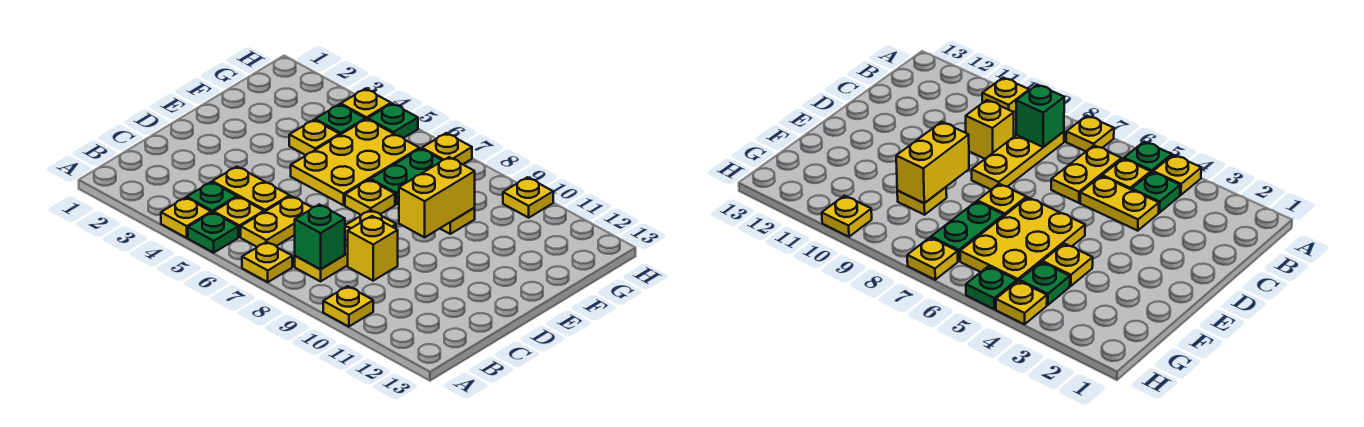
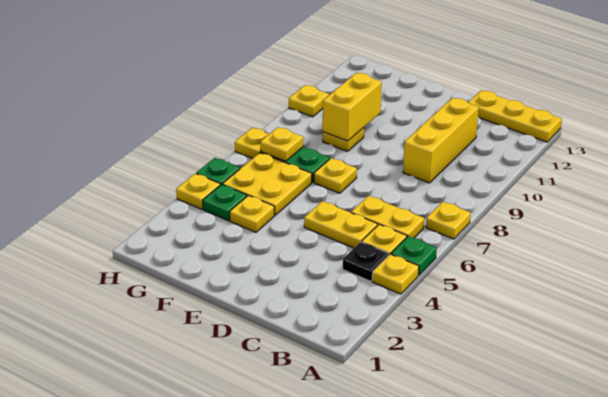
yellow plate A10 level 1 -> yellow plate G7 level 2
green plate B4 level 1 -> black plate B4 level 1
yellow plate B8:D8 level 1 -> yellow plate A13:C13 level 1
green brick B8 level 2 -> none
yellow plate C4:C5 level 1 -> yellow plate C5:D5 level 1
yellow brick C9 level 1 -> yellow brick C9:C11 level 1
yellow plate E5:G6 level 1 -> yellow plate F5:G6 level 1
yellow brick E9:F9 level 2 -> yellow brick F9:F10 level 2

